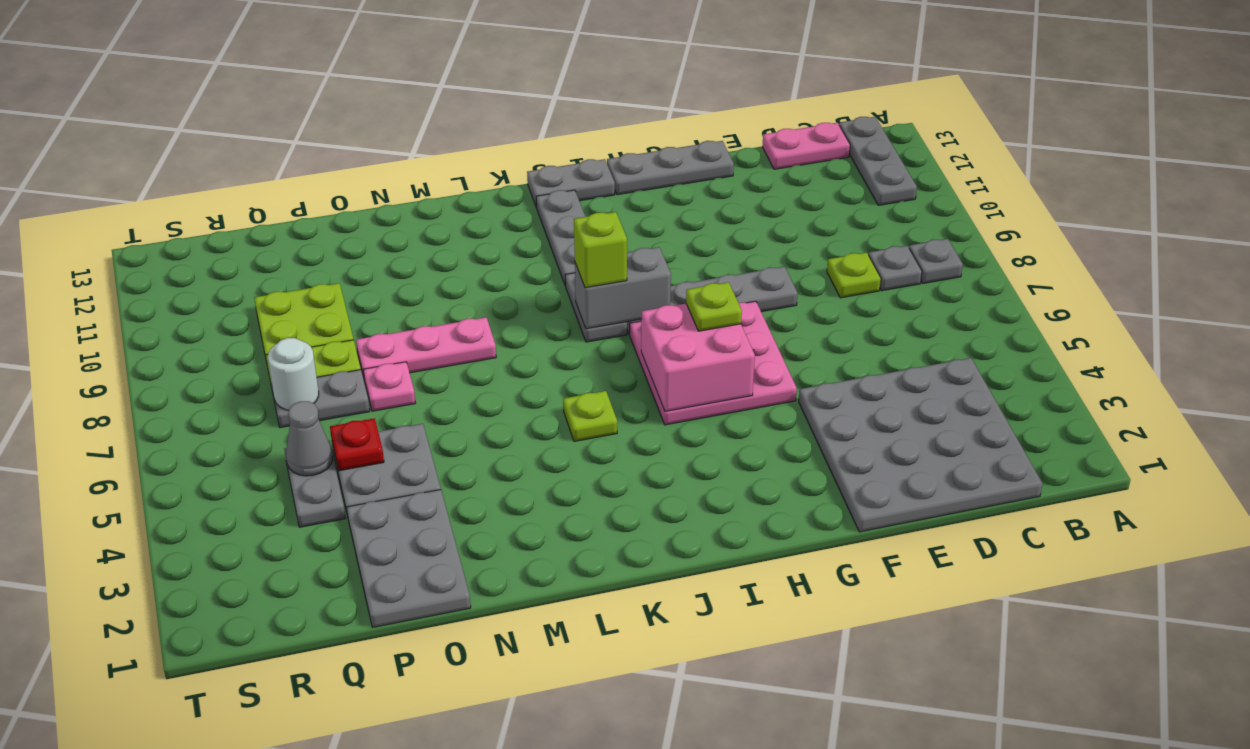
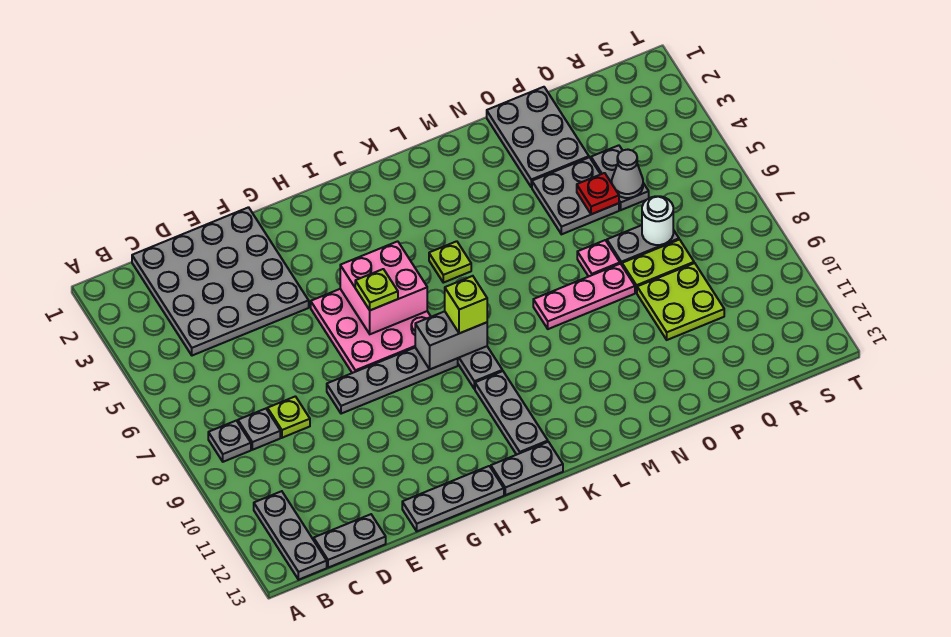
pink plate C13:D13 level 1 -> grey plate C13:D13 level 1

